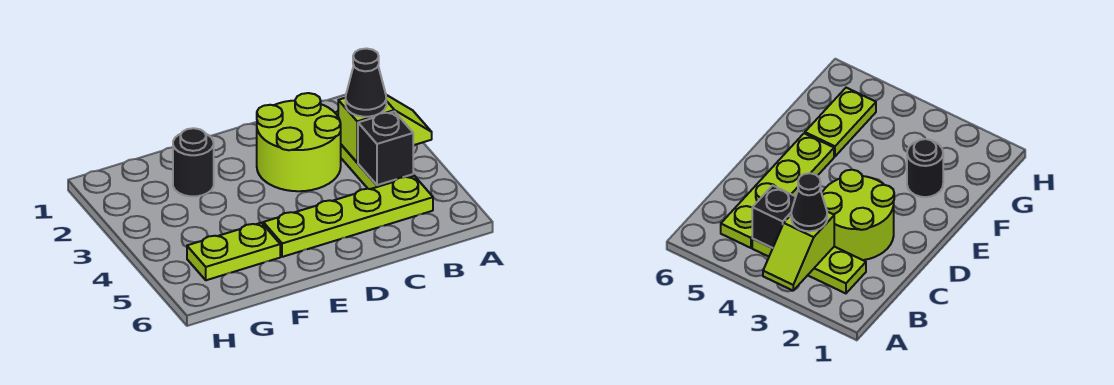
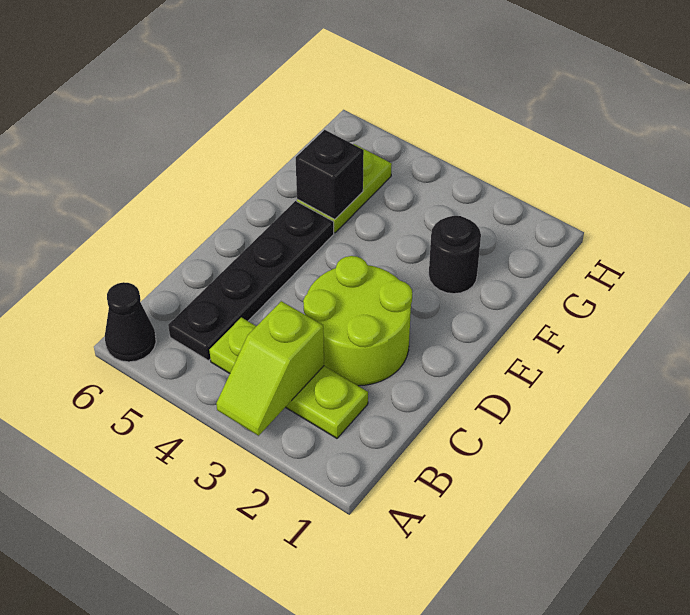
black cone B3 level 3 -> black cone A6 level 1
black brick B4 level 2 -> black brick F5 level 2
lime plate B5:E5 level 1 -> black plate B5:E5 level 1

